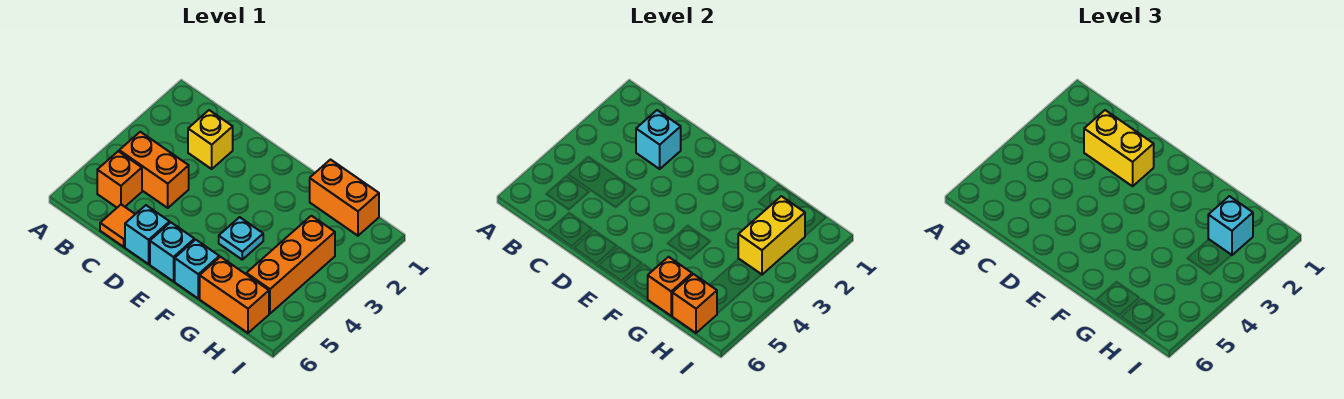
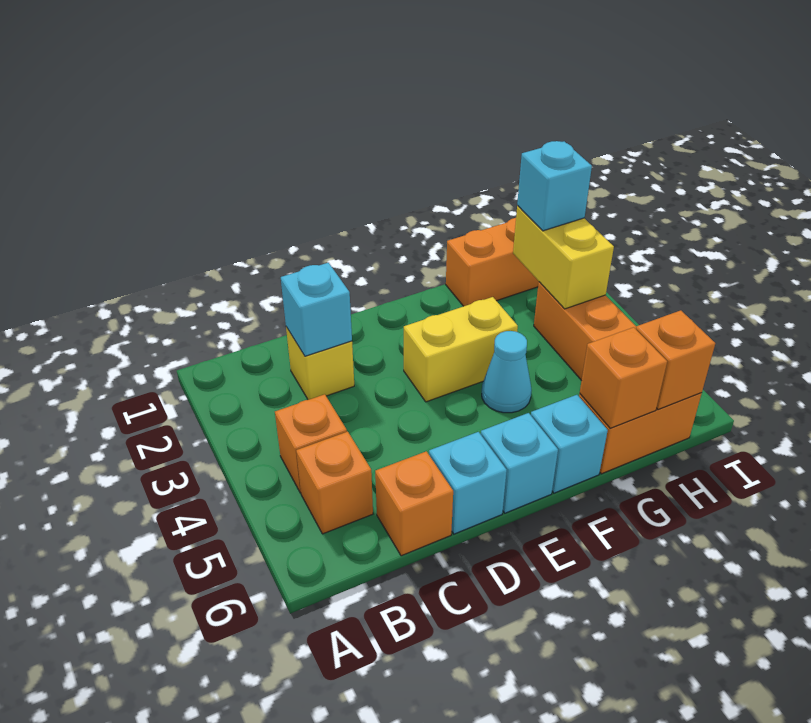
orange brick B4:C4 level 1 -> orange brick B4 level 1
yellow brick C2:D2 level 3 -> yellow brick E3:F3 level 1
orange tile C6 level 1 -> orange brick C6 level 1
cyan plate F4 level 1 -> cyan cone F4 level 1

